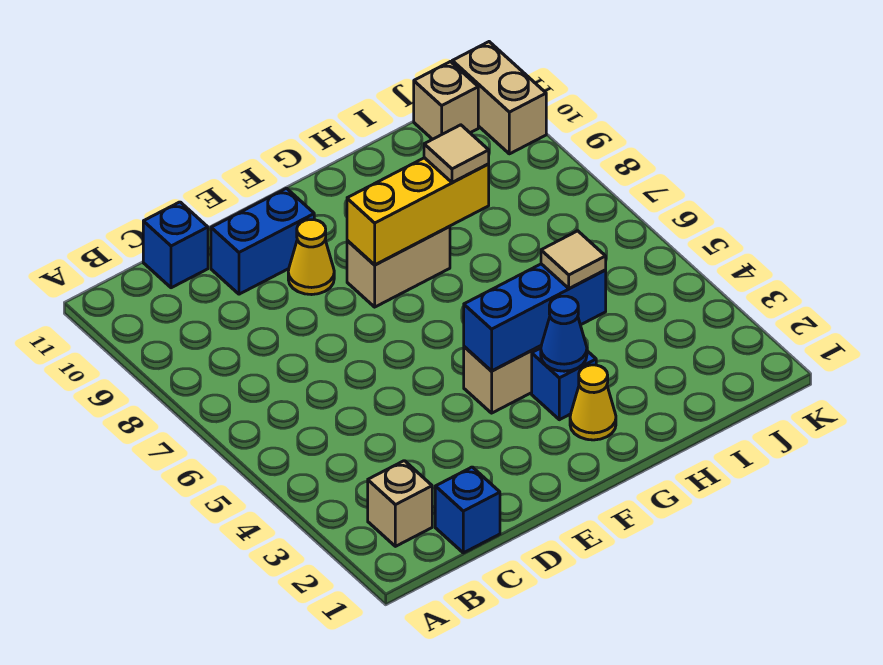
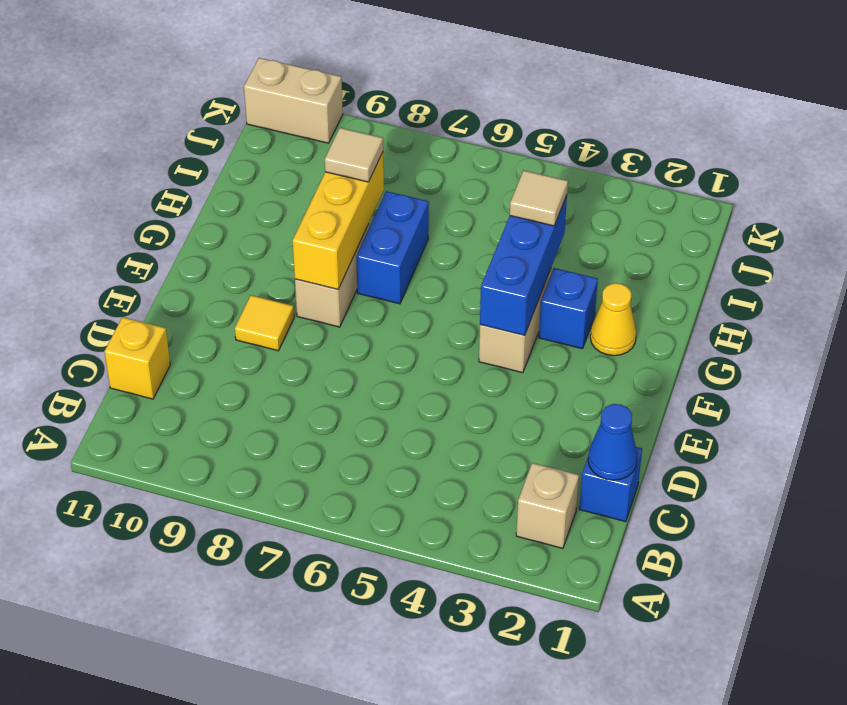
blue brick C11 level 1 -> yellow brick C11 level 1
blue brick D10:E10 level 1 -> blue brick G7:H7 level 1
yellow cone E9 level 1 -> yellow tile E9 level 1
blue cone G3 level 2 -> blue cone C1 level 2
tan brick J11 level 1 -> none

